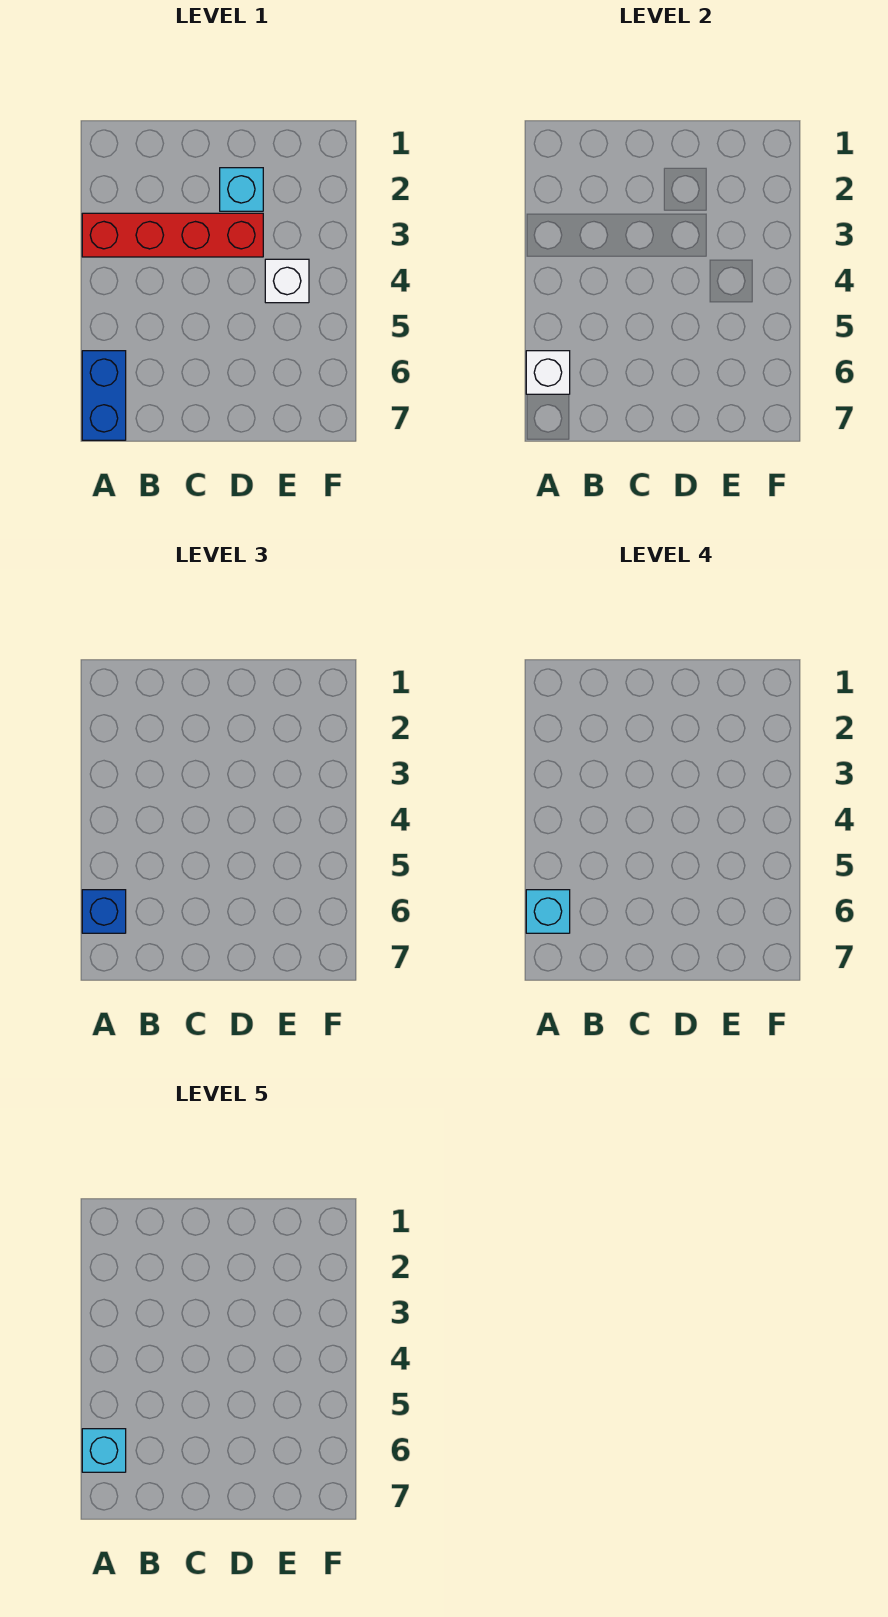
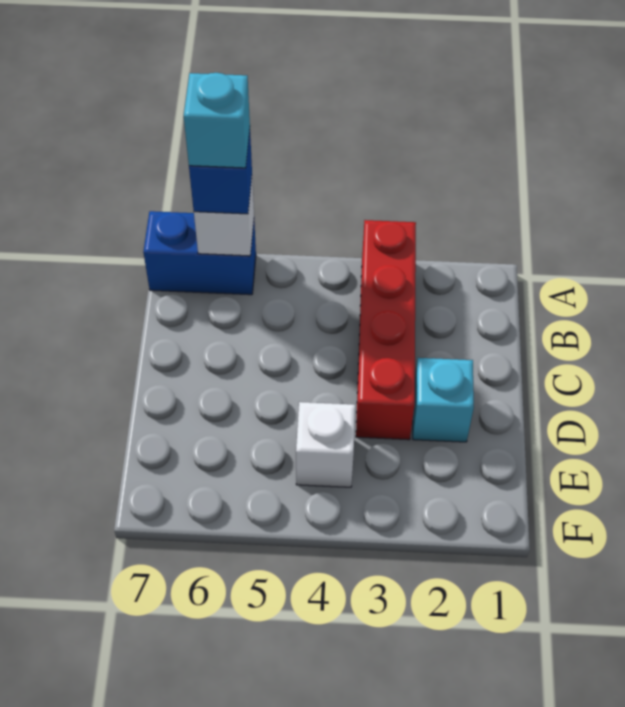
cyan brick A6 level 5 -> none

